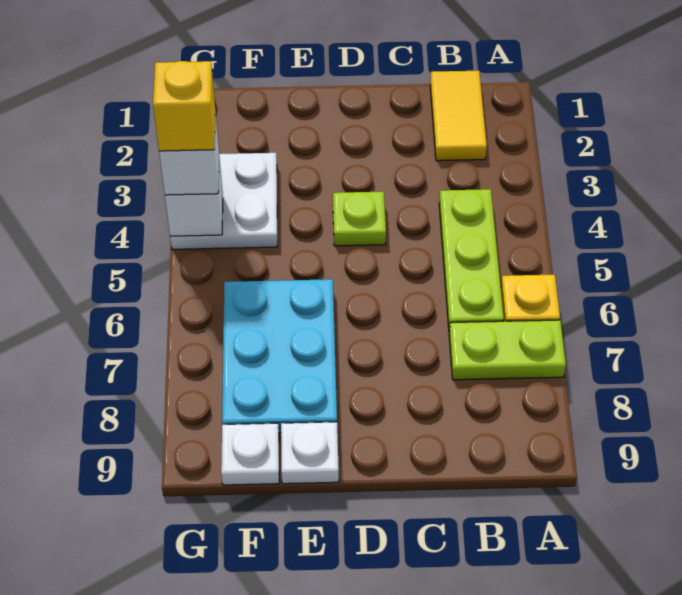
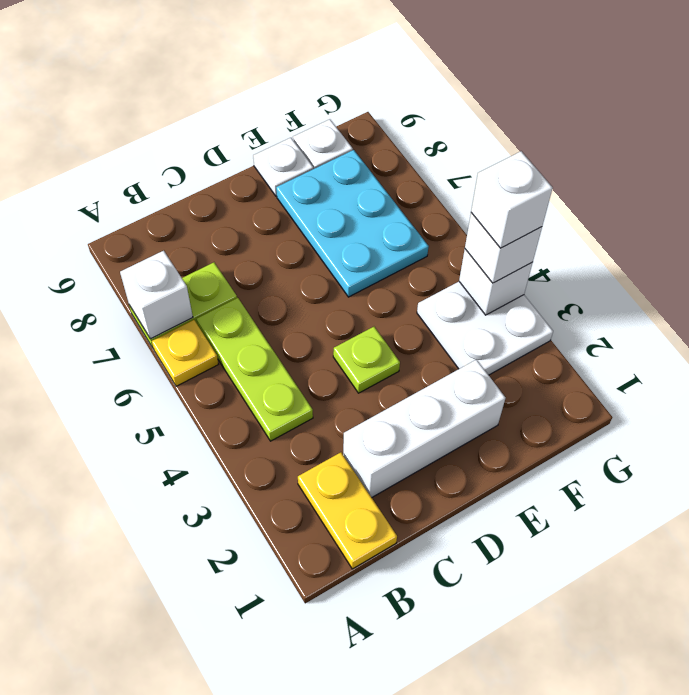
none -> white brick A7 level 2
yellow tile B1:B2 level 1 -> yellow plate B1:B2 level 1
none -> white brick C2:E2 level 1
yellow brick G4 level 4 -> white brick G4 level 4

